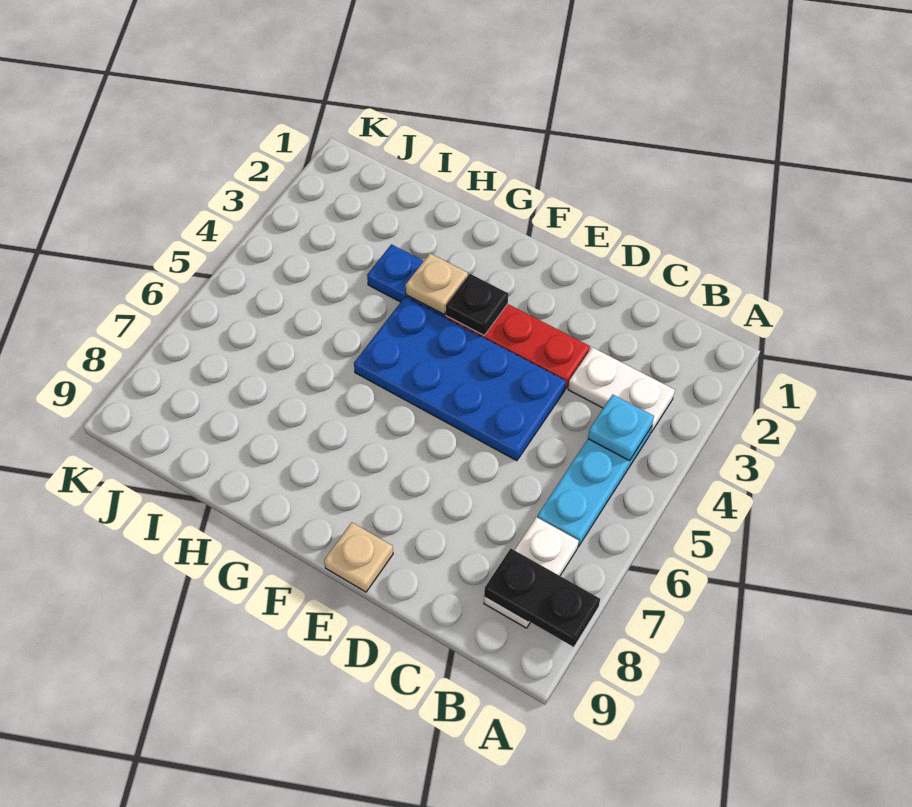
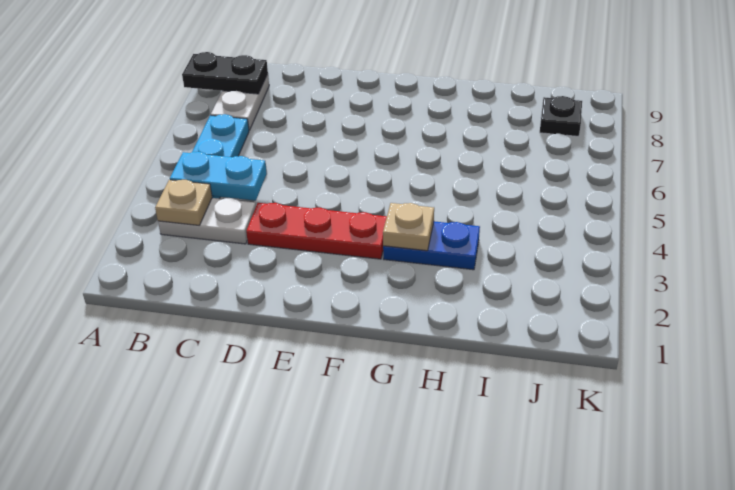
cyan plate B4 level 2 -> cyan plate B4:C4 level 2
blue plate D4:G5 level 1 -> none
tan plate E9 level 1 -> tan plate B3 level 2
black plate F3 level 2 -> black plate J8 level 1

